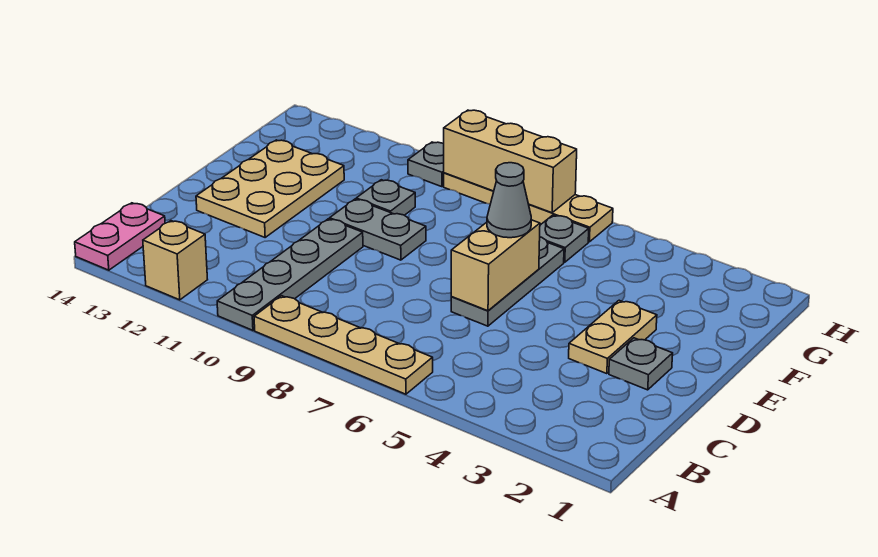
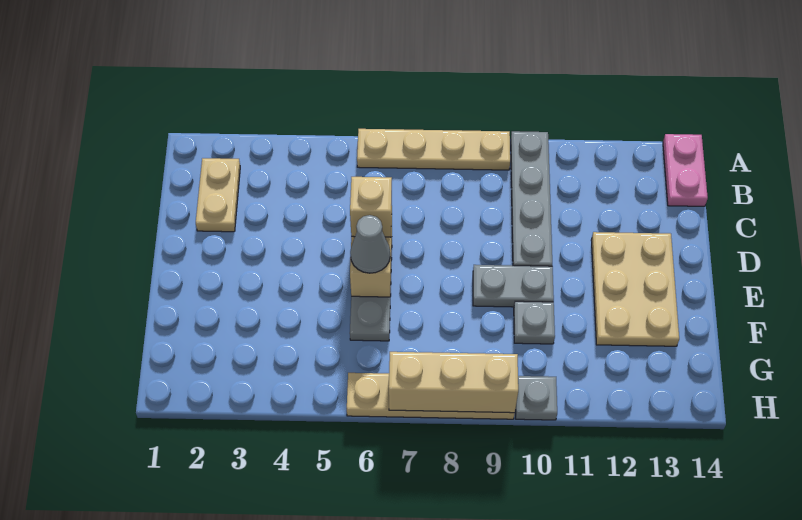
tan brick A12 level 1 -> tan brick D6 level 3
grey plate D2 level 1 -> none
tan plate D3:E3 level 1 -> tan plate B2:C2 level 1
grey plate G6 level 1 -> none

